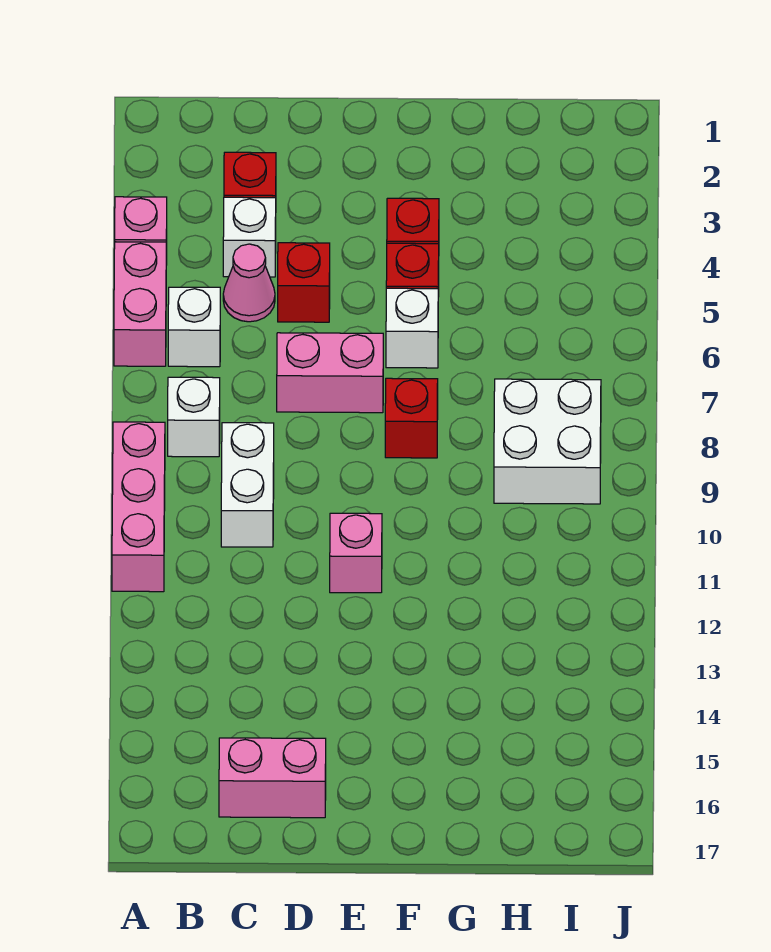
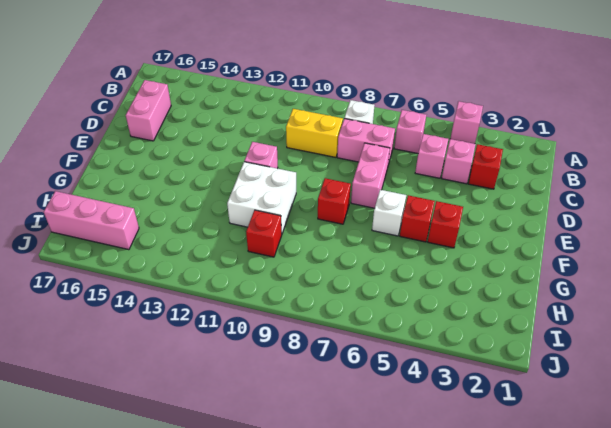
pink brick A5:A6 level 1 -> pink brick C7:C8 level 1
pink brick A9:A11 level 1 -> pink brick I15:I17 level 1
white brick B6 level 1 -> pink brick B6 level 1
white brick C4 level 1 -> pink brick C4 level 1
pink cone C5 level 1 -> pink brick C5 level 1
white brick C9:C10 level 1 -> yellow brick C9:C10 level 1
red brick D5 level 1 -> red brick H10 level 1
white brick H8:I9 level 1 -> white brick F10:G11 level 1

